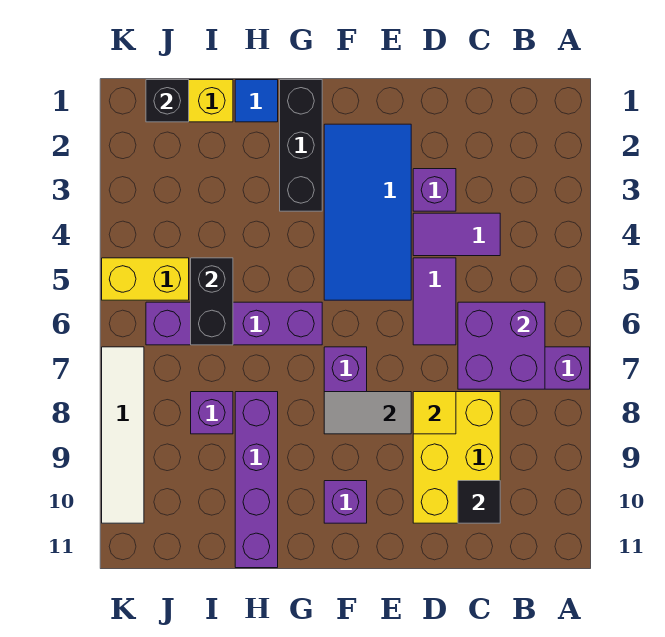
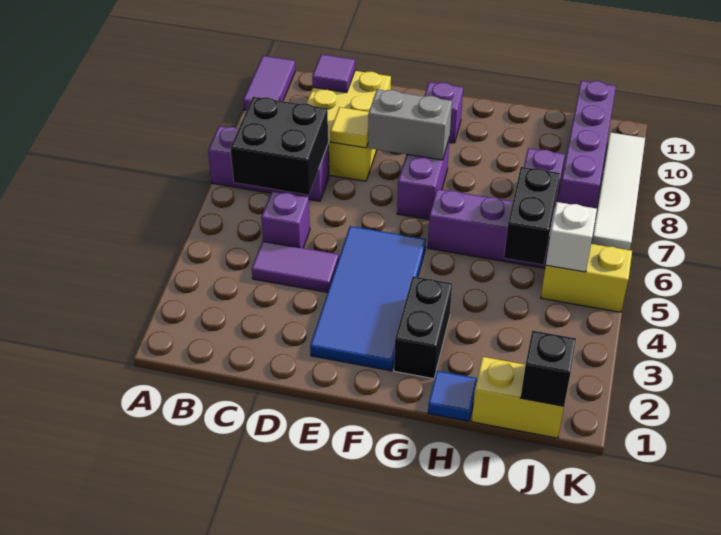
purple brick B6:C7 level 2 -> black brick B6:C7 level 2
black tile C10 level 2 -> purple tile C10 level 2
purple brick D3 level 1 -> purple brick C5 level 1
purple tile D5:D6 level 1 -> purple tile A10:A11 level 1
grey tile E8:F8 level 2 -> grey brick E8:F8 level 2
black brick G1:G3 level 1 -> black brick G2:G3 level 1
purple brick H8:H11 level 1 -> purple brick J8:J11 level 1
none -> white brick J5 level 2

